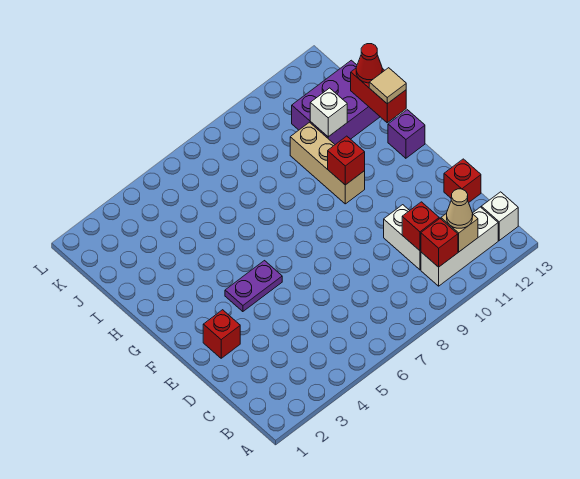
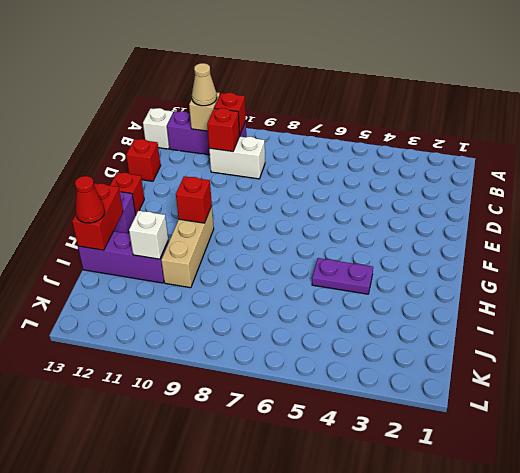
white brick B10:B12 level 1 -> purple brick B10:B12 level 1
white brick C10:D10 level 1 -> white brick C9:C10 level 1
red brick E2 level 1 -> red brick F13 level 1
purple plate F4:F5 level 1 -> purple plate H4:H5 level 1
tan tile H13 level 3 -> none
purple brick I11:J13 level 1 -> purple brick I11:I13 level 1

